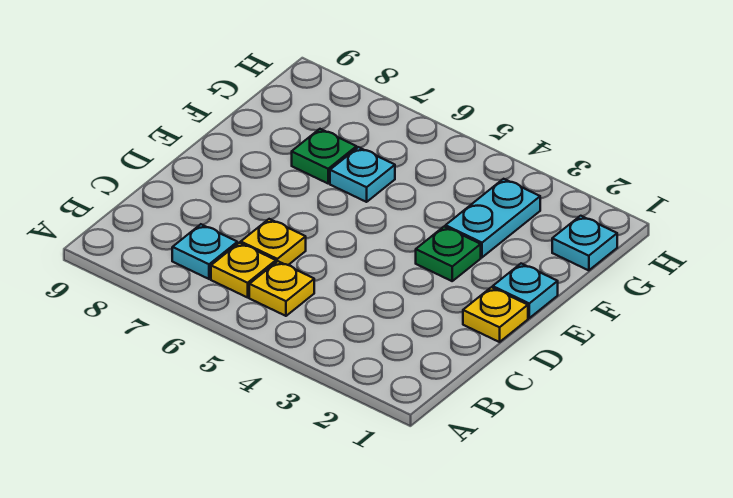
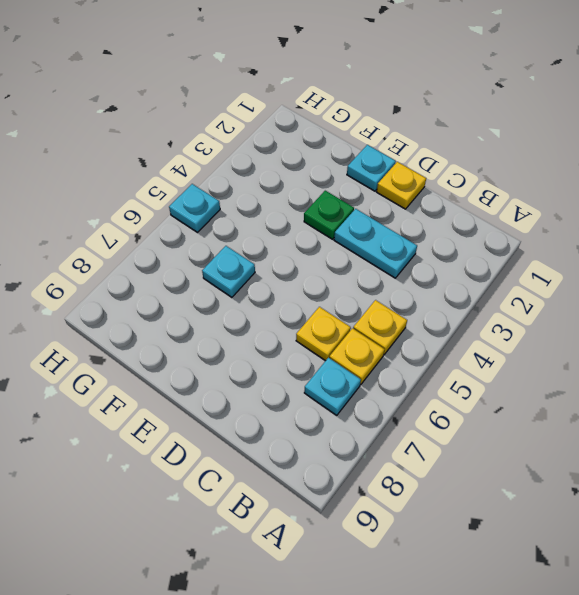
cyan plate F3:G3 level 1 -> cyan plate C3:D3 level 1
green plate F7 level 1 -> none
cyan plate G1 level 1 -> cyan plate H5 level 1

